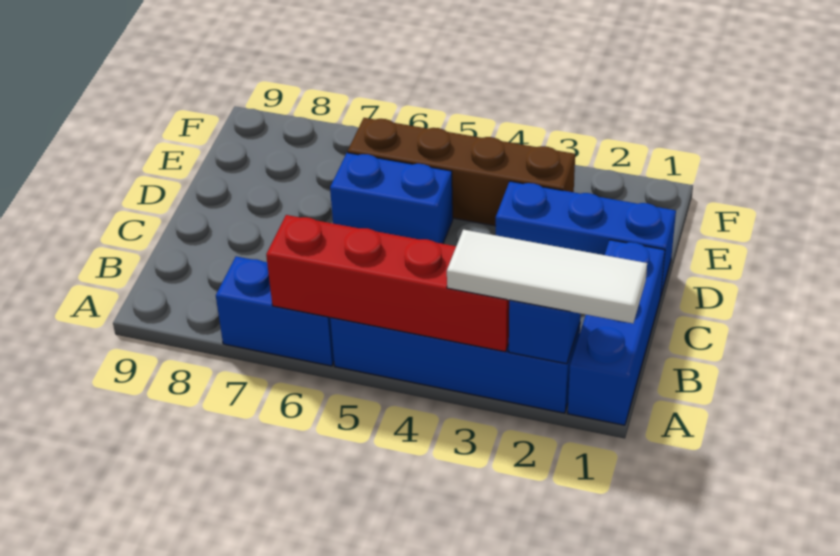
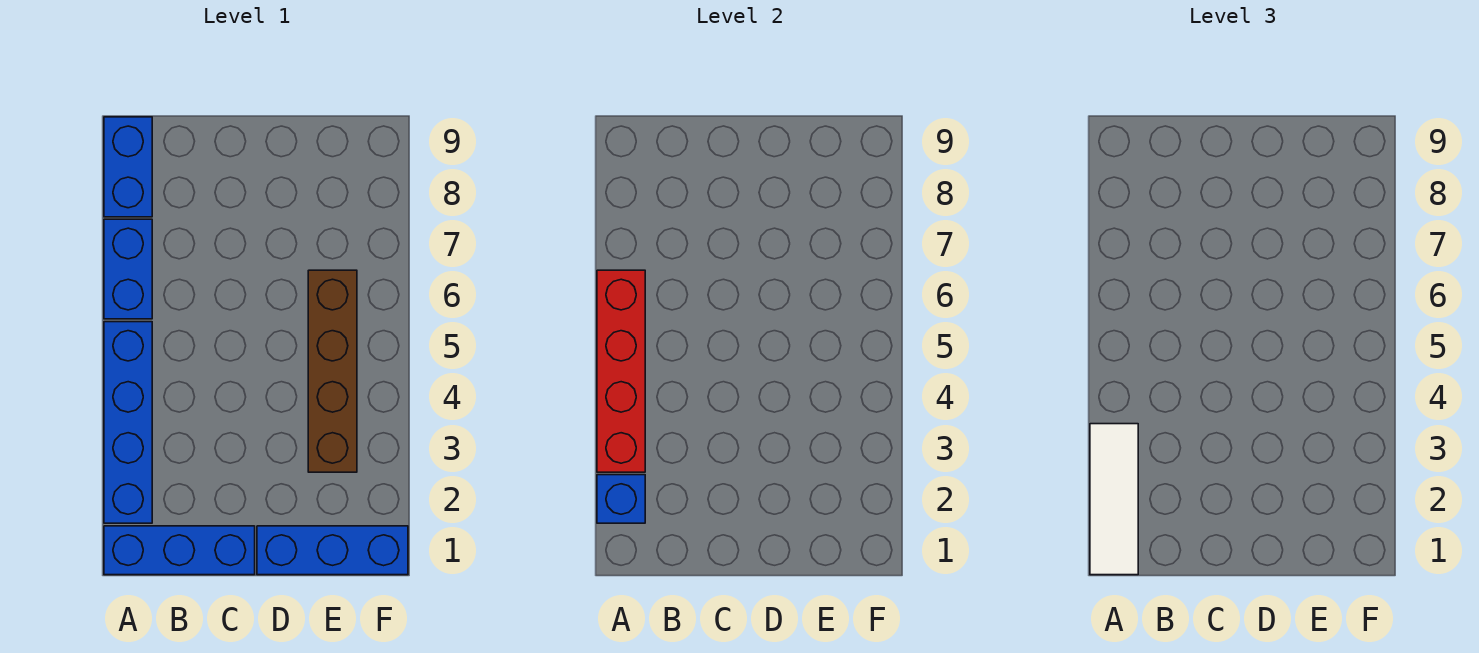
blue brick D1:D3 level 1 -> blue brick D1:F1 level 1
blue brick D5:D6 level 1 -> blue brick A8:A9 level 1

